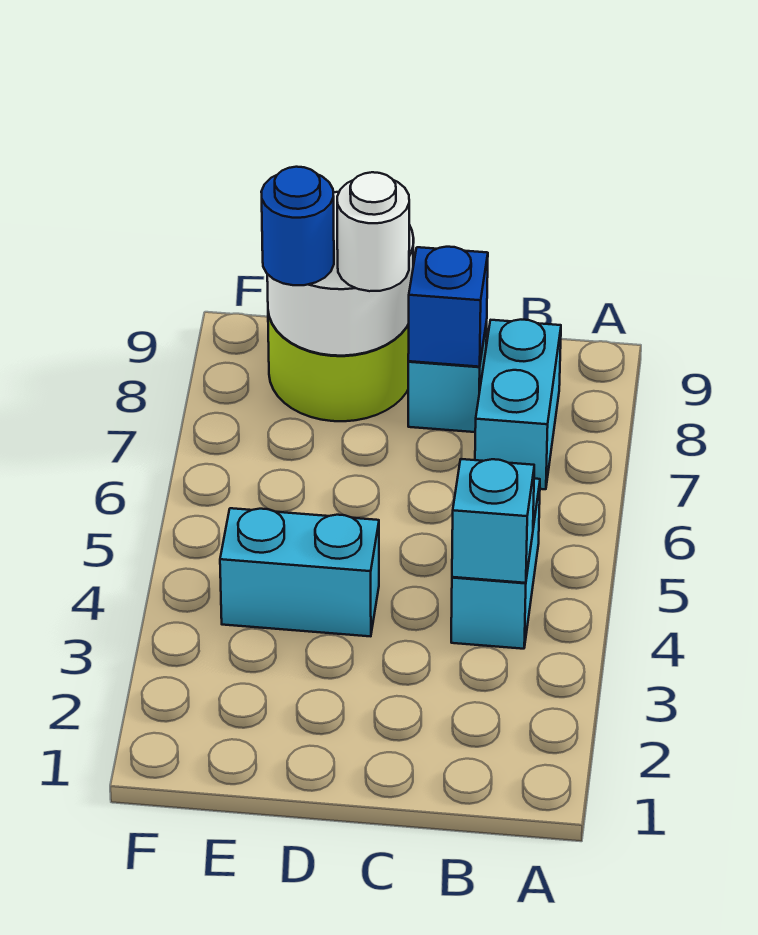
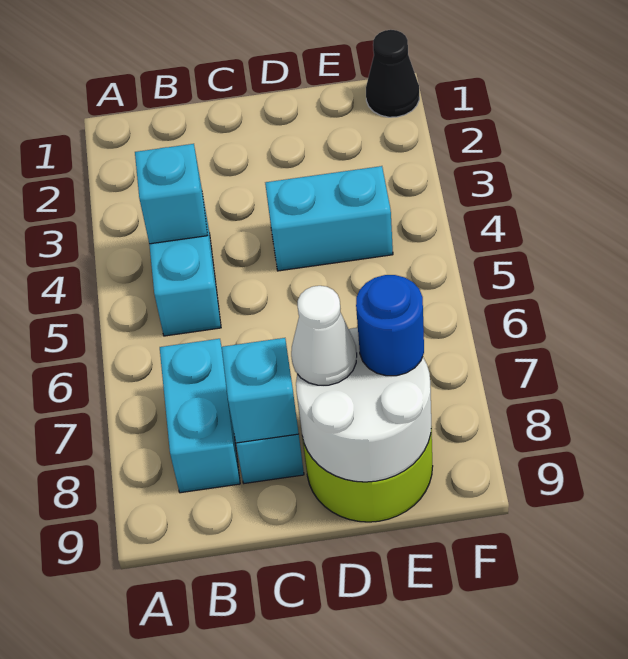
blue brick C8 level 2 -> cyan brick C8 level 2
white round brick D8 level 3 -> white cone D8 level 3
none -> black cone F1 level 1

